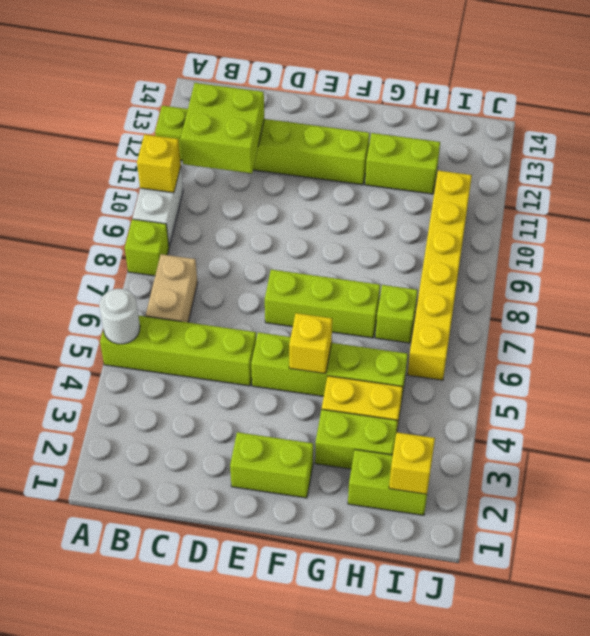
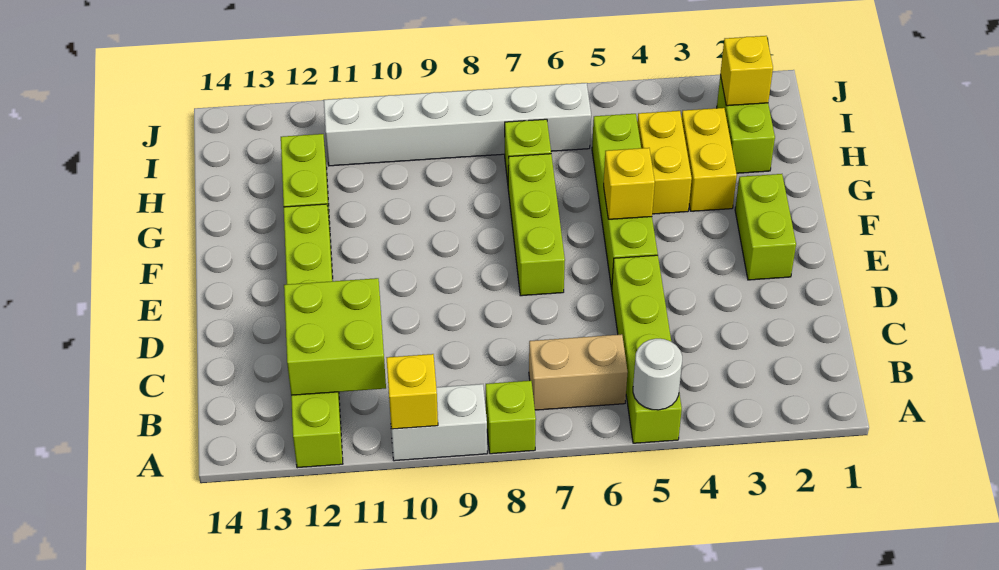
lime brick G3:H3 level 1 -> yellow brick G3:H3 level 1
yellow brick I6:I11 level 1 -> white brick I6:I11 level 1

